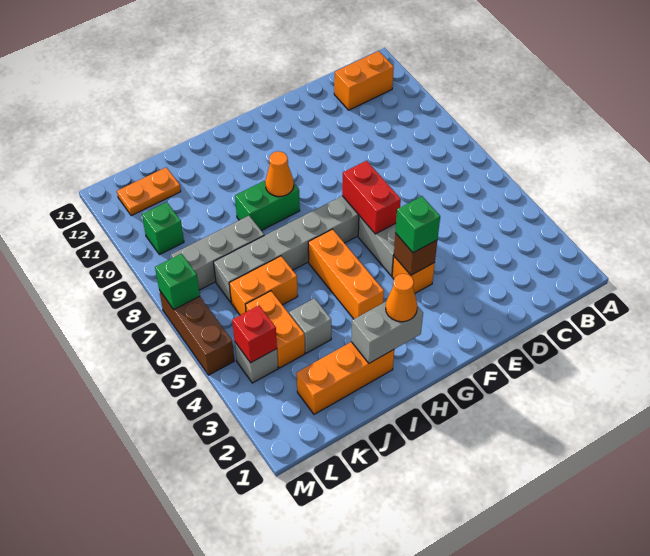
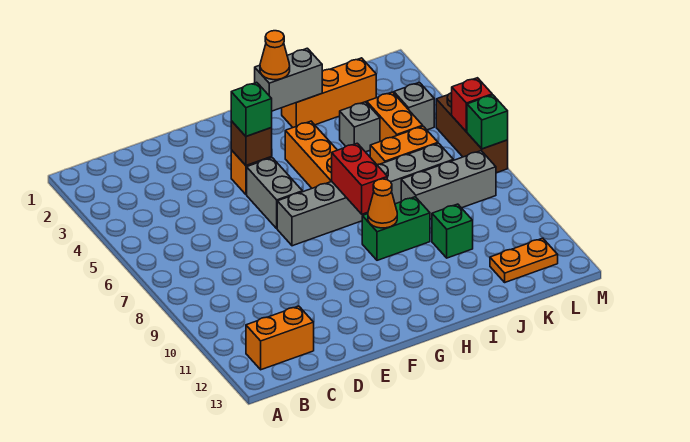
red brick F6:F7 level 2 -> red brick H7:H8 level 2
red brick L4 level 2 -> red brick M6 level 2
green brick L10 level 1 -> green brick J10 level 1

